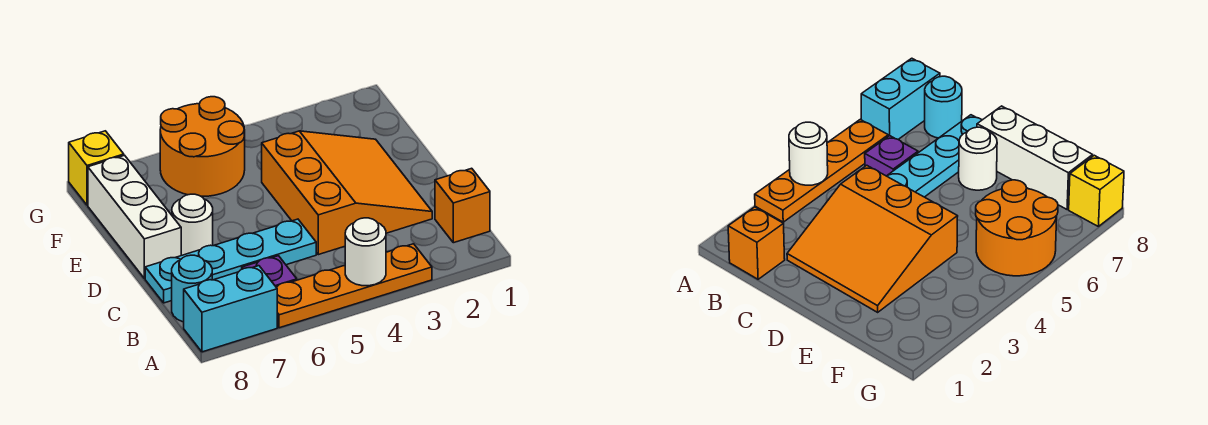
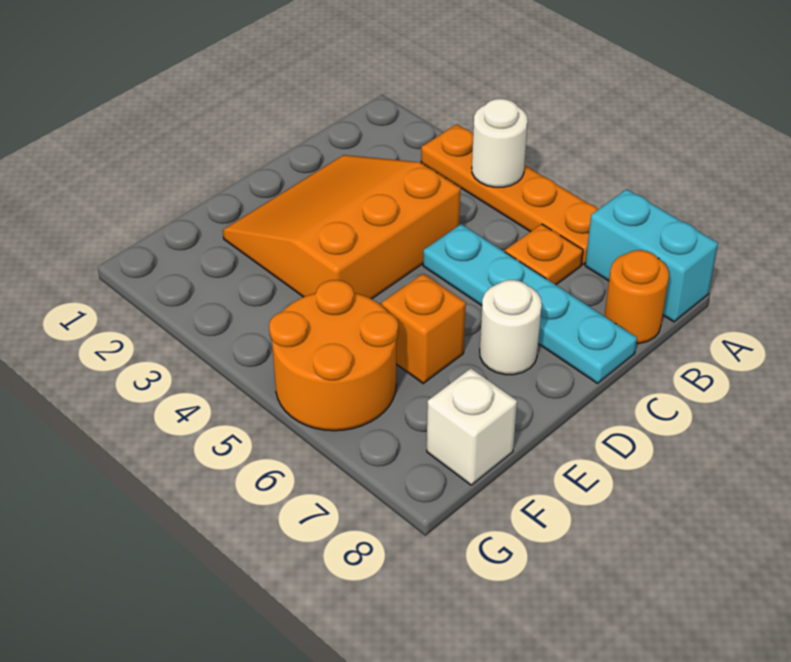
orange brick B1 level 1 -> orange brick E6 level 1
purple plate B6 level 1 -> orange plate B6 level 1
cyan round brick B8 level 1 -> orange round brick B8 level 1
white brick D8:F8 level 1 -> white brick F8 level 1
yellow brick G8 level 1 -> none

